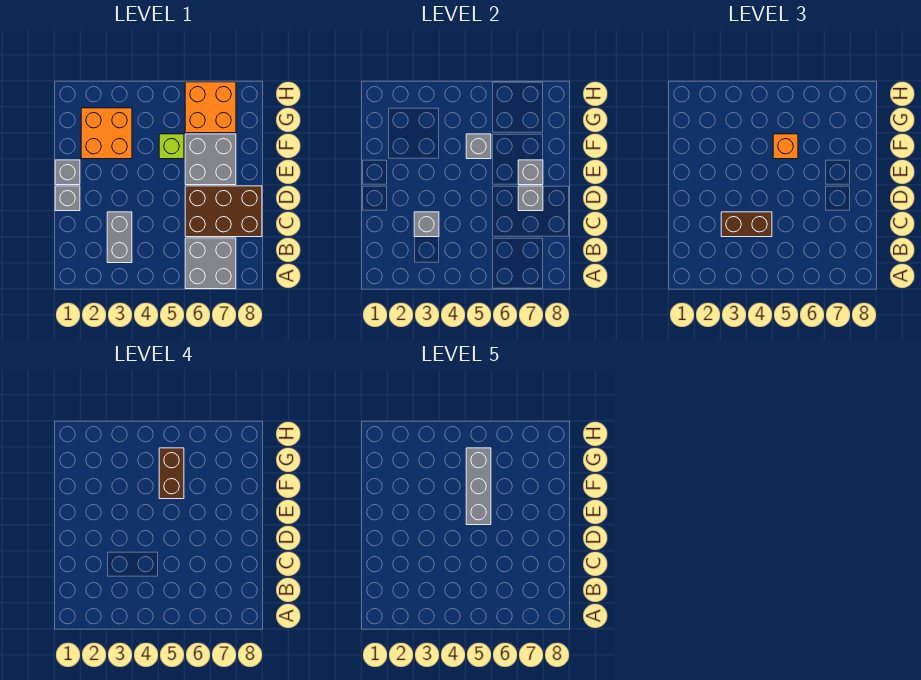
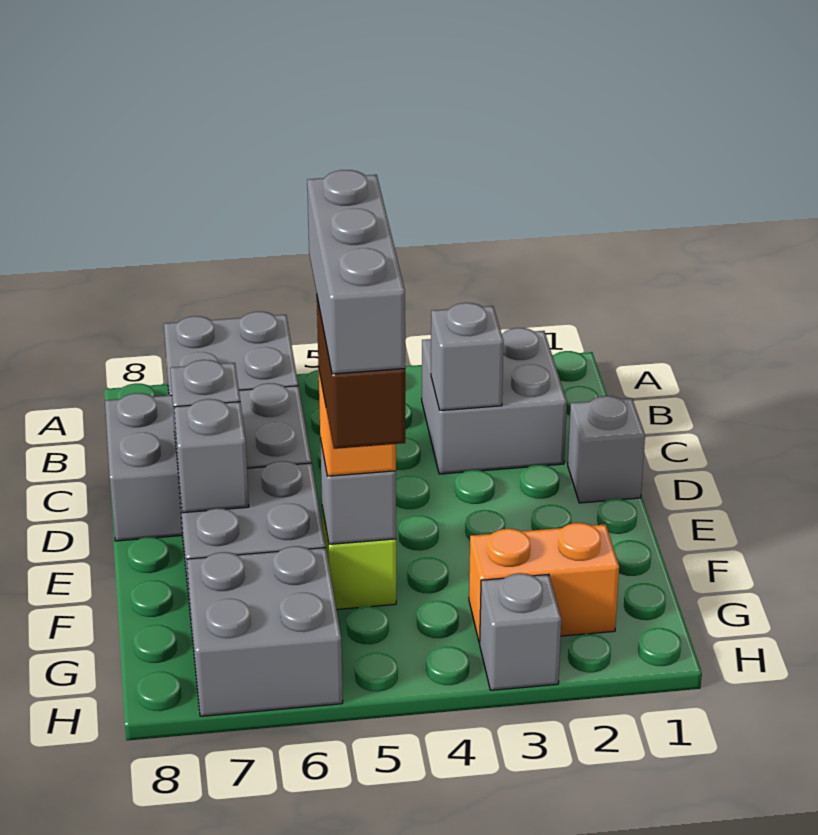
grey brick B3:C3 level 1 -> grey brick B2:C3 level 1
brown brick C3:C4 level 3 -> none
brown brick C6:D8 level 1 -> grey brick C6:D8 level 1
grey brick E1 level 1 -> grey brick H3 level 1
orange brick F2:G3 level 1 -> orange brick G2:G3 level 1
orange brick G6:H7 level 1 -> grey brick G6:H7 level 1

